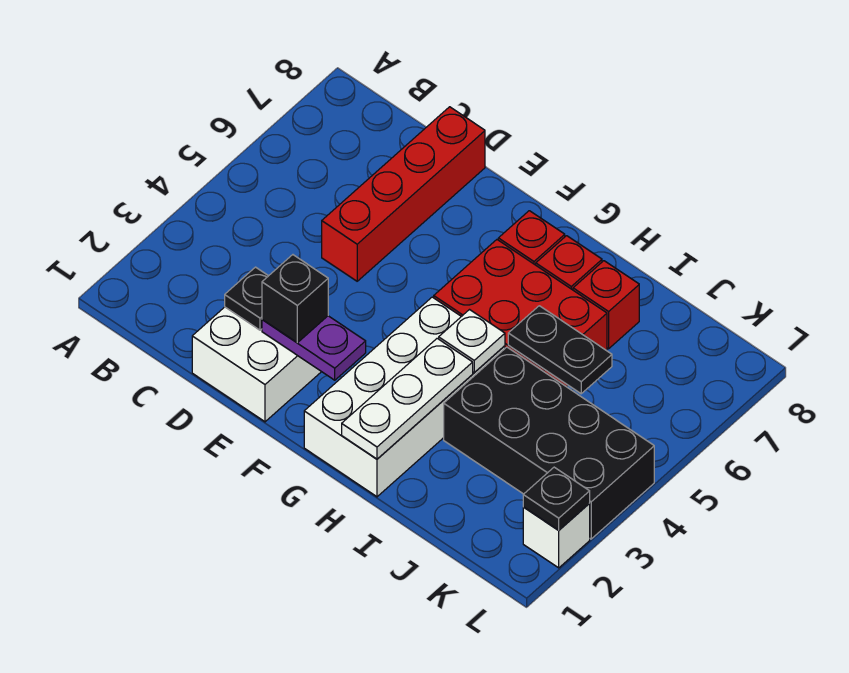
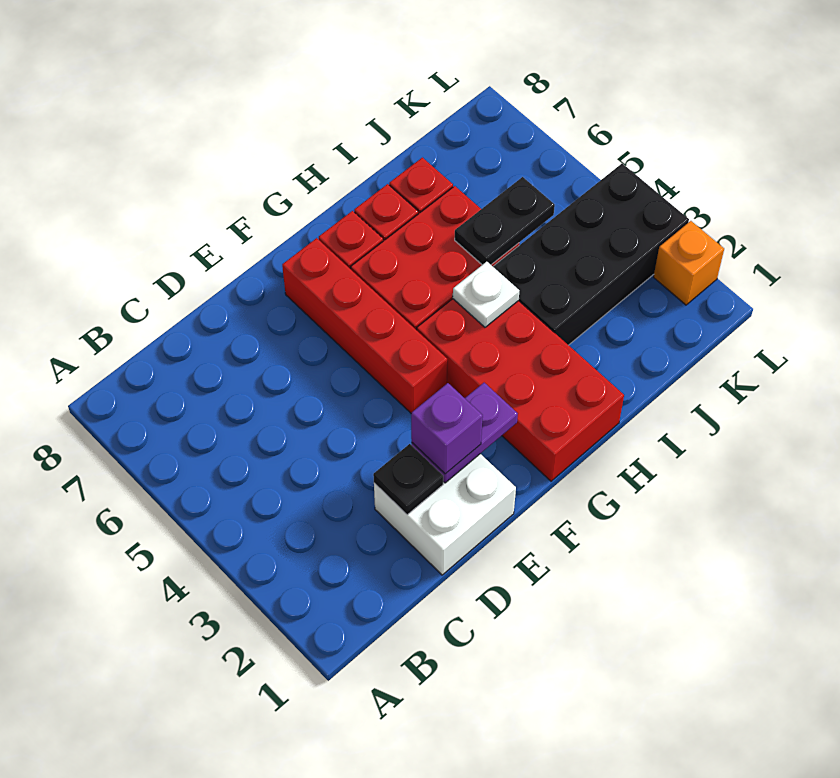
red brick D5:D8 level 1 -> red brick F4:F7 level 1
black brick E2 level 3 -> purple brick E2 level 3
white brick G1:H4 level 1 -> red brick G1:H4 level 1
white plate H1:H3 level 2 -> none
white brick L2 level 1 -> orange brick L2 level 1
black plate L2 level 2 -> none

